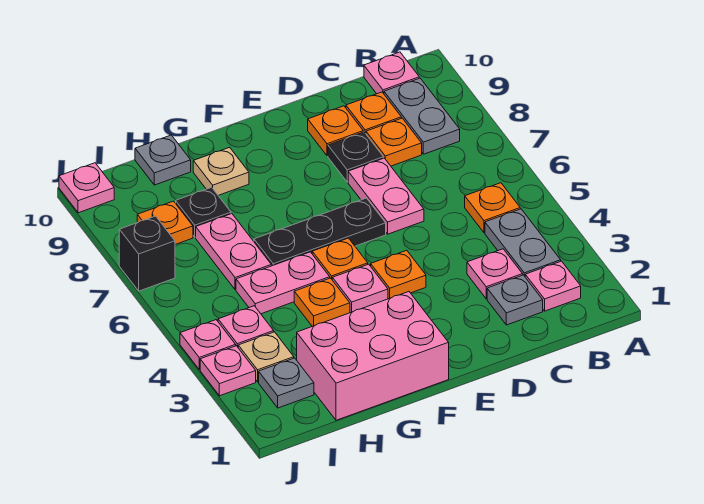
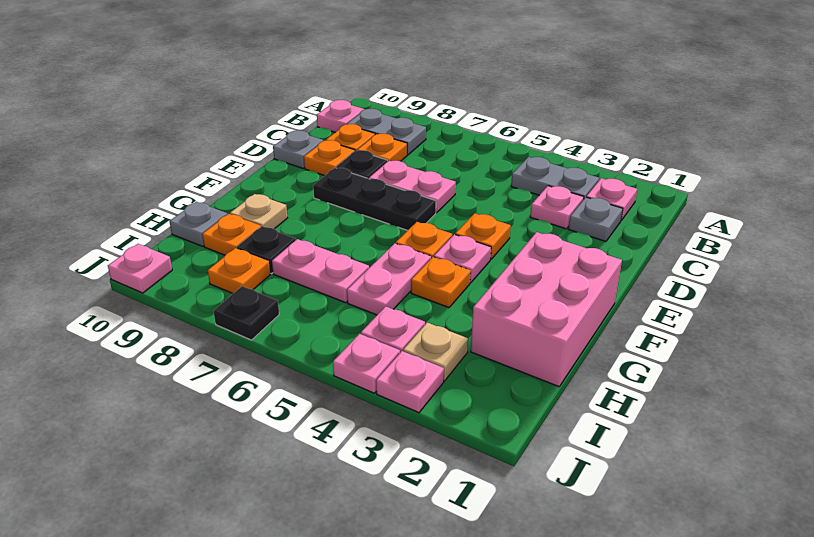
orange plate B5 level 1 -> orange plate H9 level 1
black plate E6:G6 level 1 -> black plate E6:E8 level 1
grey plate I2 level 1 -> grey plate D10 level 1
black brick J7 level 1 -> black plate J7 level 1

